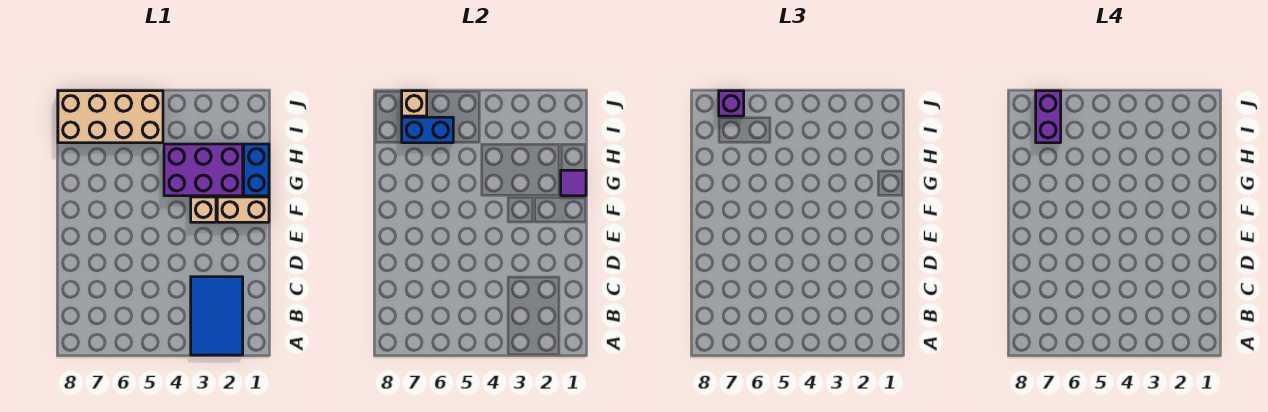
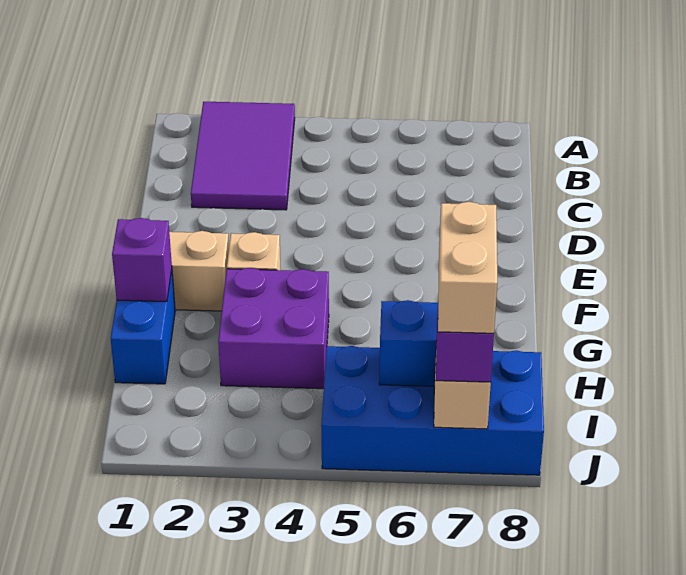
blue tile A2:C3 level 1 -> purple tile A2:C3 level 1
purple tile G1 level 2 -> purple brick G1 level 2
purple brick G2:H4 level 1 -> purple brick G3:H4 level 1
tan brick I5:J8 level 1 -> blue brick I5:J8 level 1
purple brick I7:J7 level 4 -> tan brick I7:J7 level 4

